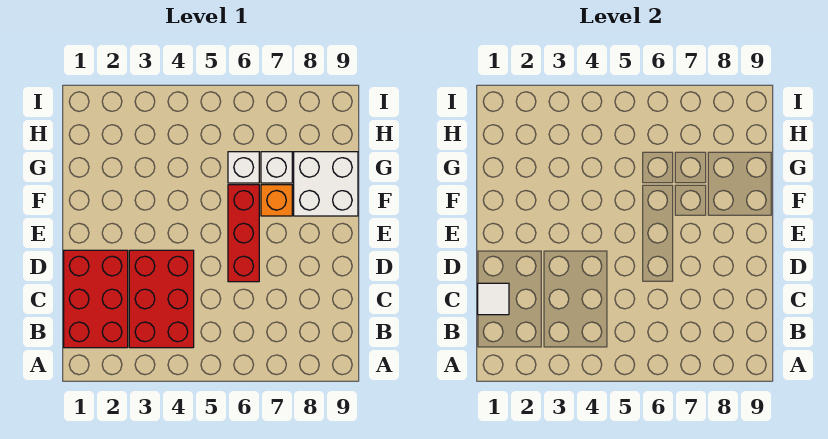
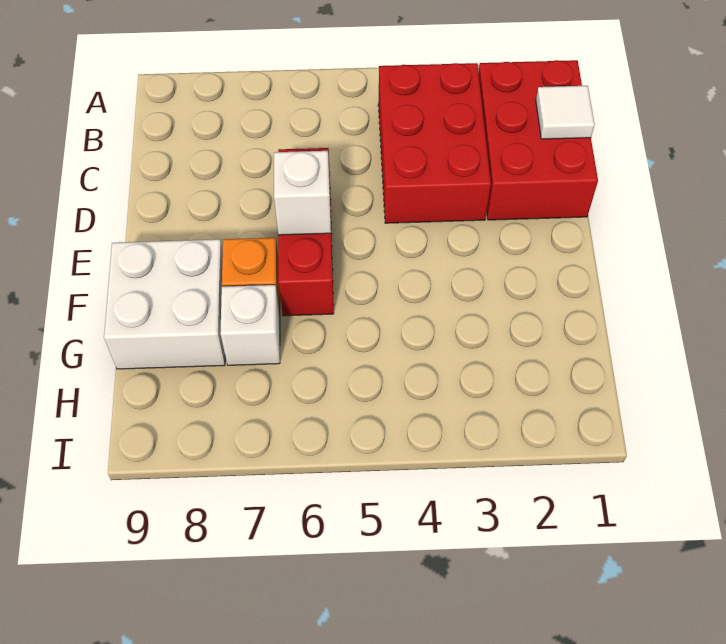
white brick G6 level 1 -> white brick E6 level 2

